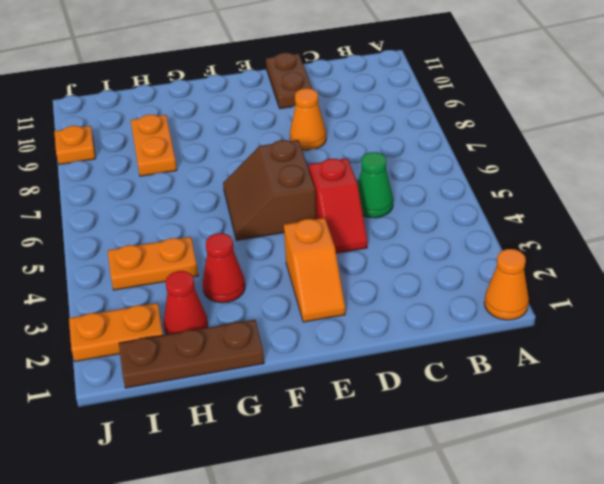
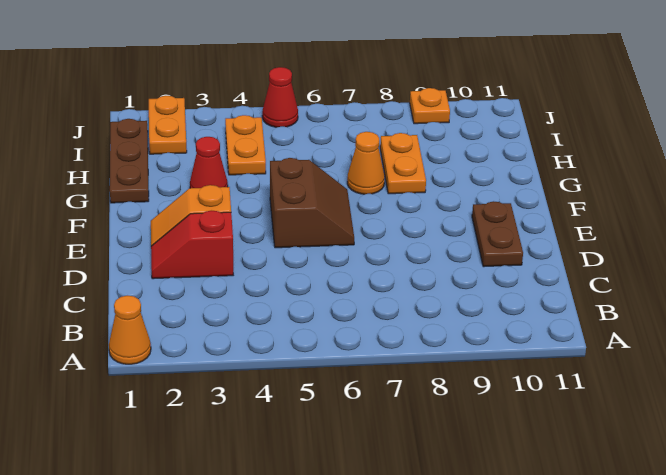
green cone C5 level 1 -> none
red slope D4:D5 level 1 top 5 -> red slope D2:D3 level 1 top 3
orange cone D8 level 1 -> orange cone G7 level 1
brown plate D10:D11 level 1 -> brown plate D10:E10 level 1
brown slope E5:F6 level 1 top E -> brown slope E5:F6 level 1 top 5
red cone H2 level 1 -> red cone J5 level 1
orange plate H8:H9 level 1 -> orange plate G8:H8 level 1

